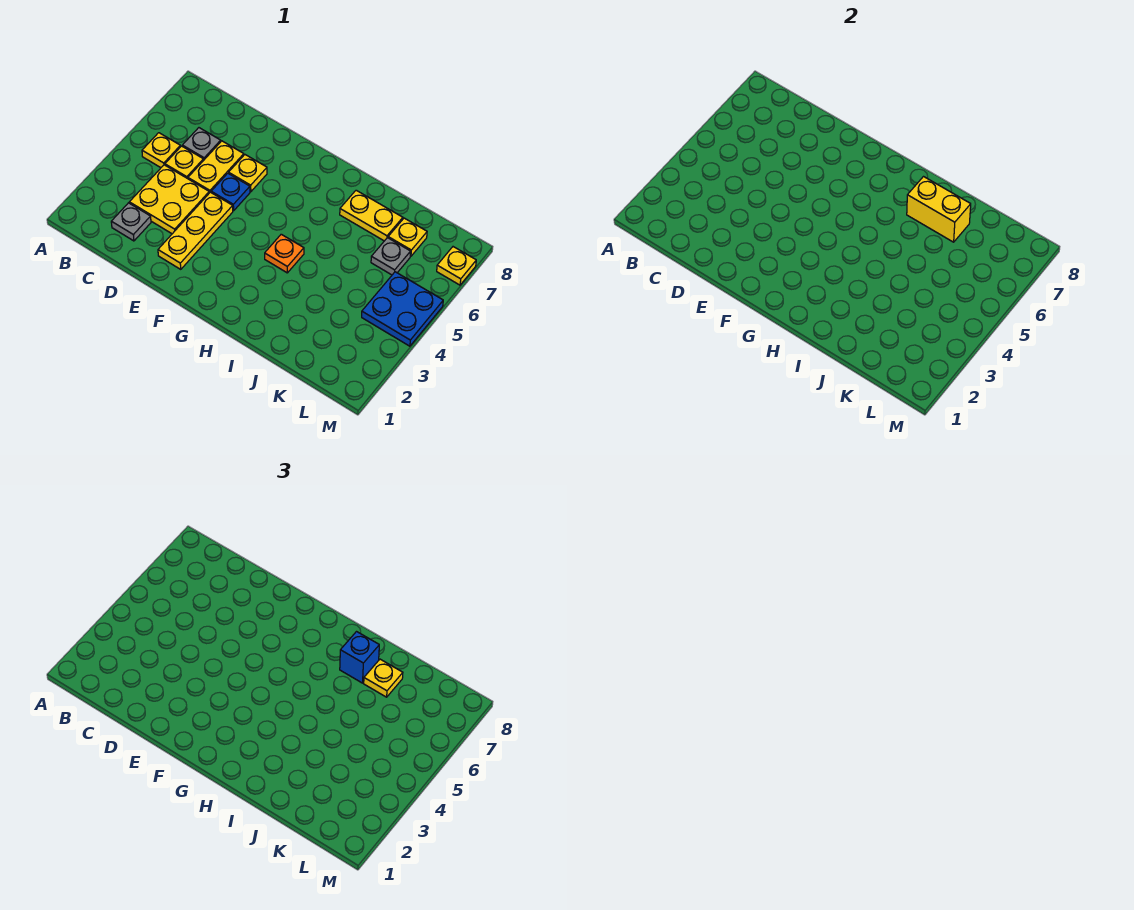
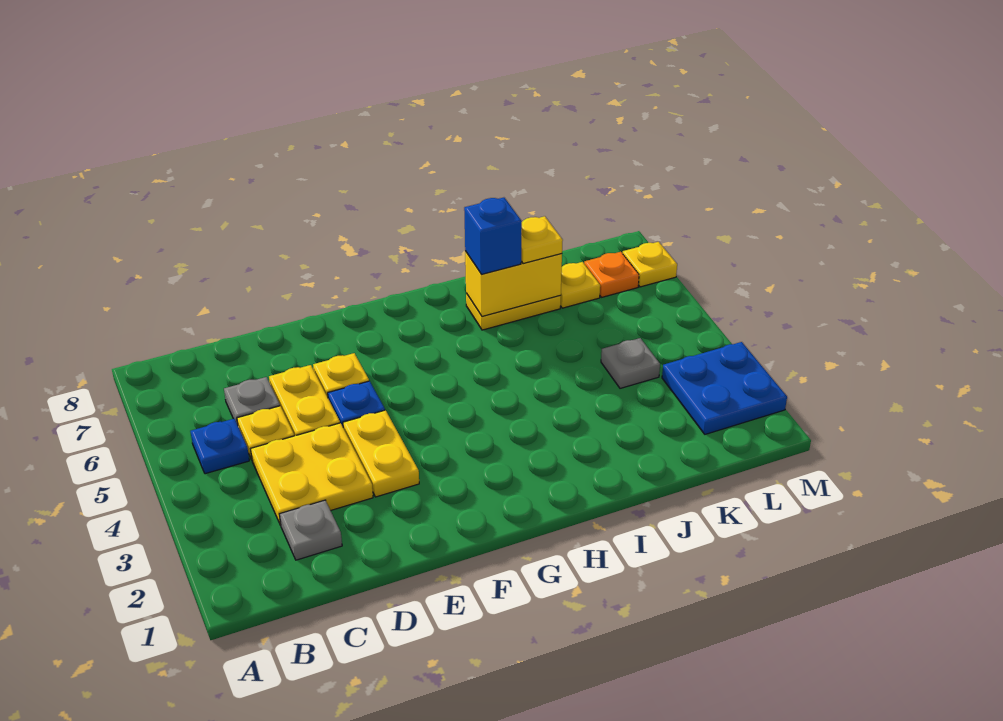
yellow plate B5 level 1 -> blue plate B5 level 1
yellow plate E2:E4 level 1 -> yellow plate E3:E4 level 1
orange plate H4 level 1 -> orange plate L7 level 1
grey plate K6 level 1 -> grey plate K4 level 1
blue plate L4:M5 level 1 -> blue plate L2:M3 level 1

